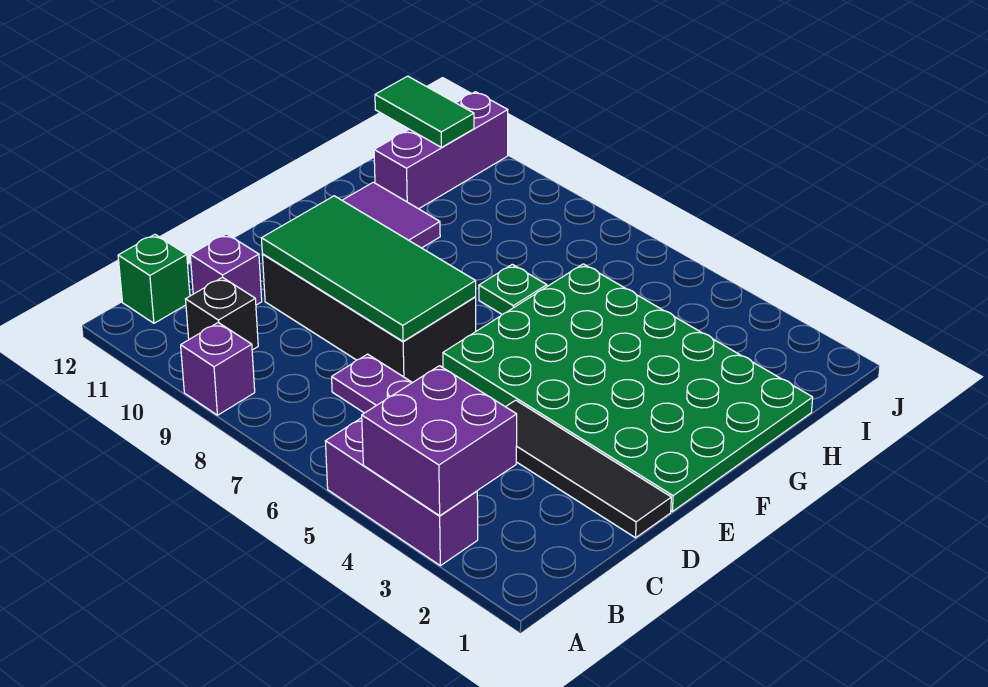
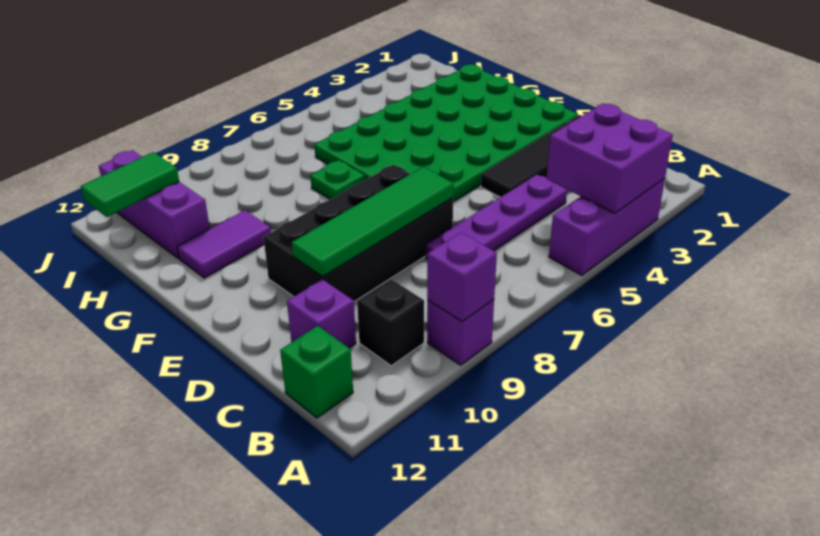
none -> purple brick A9 level 2
green tile D7:E10 level 2 -> green tile D7:D10 level 2

